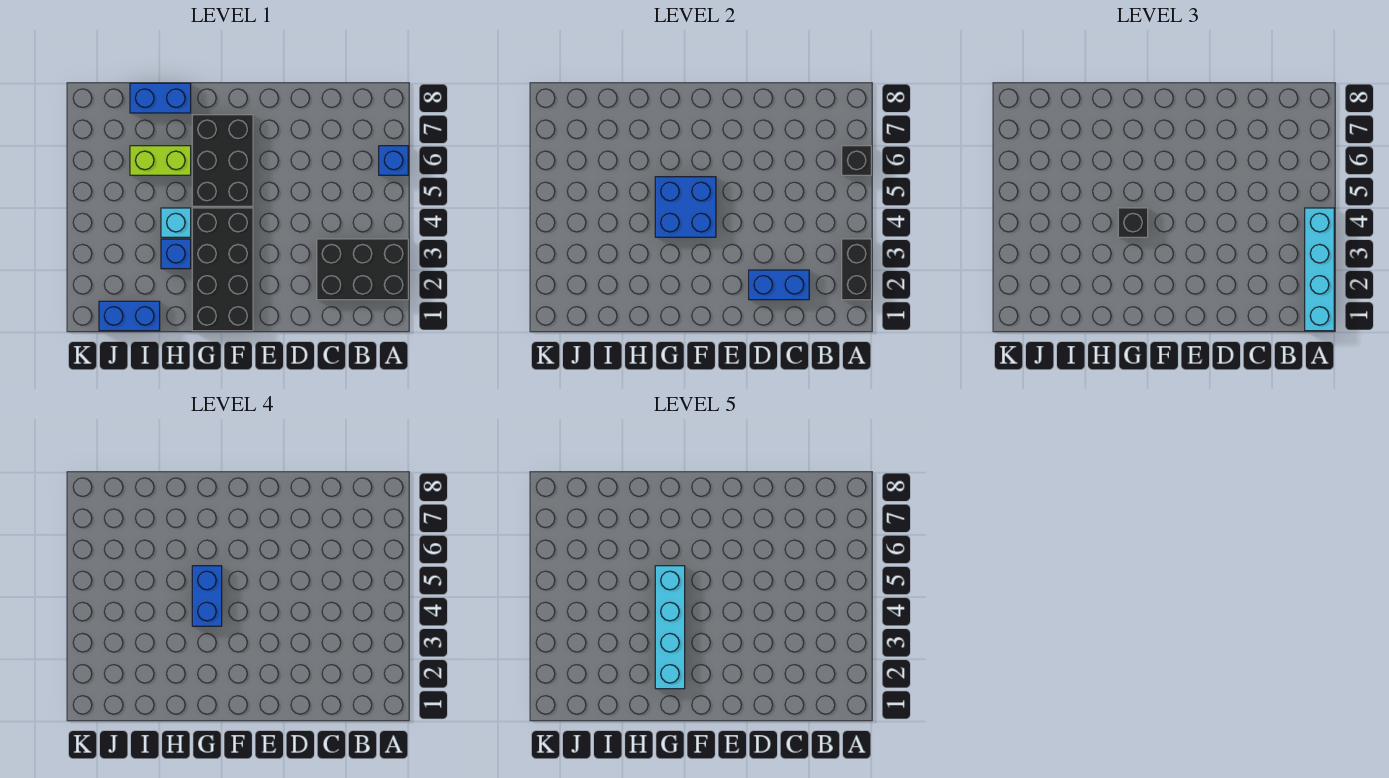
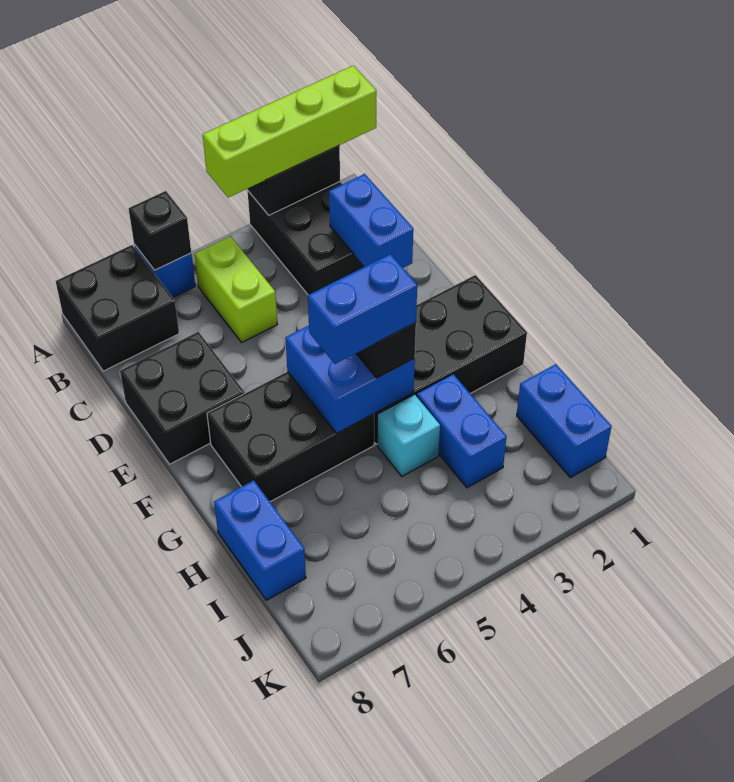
cyan brick A1:A4 level 3 -> lime brick A1:A4 level 3
none -> black brick A7:B8 level 1
none -> black brick D7:E8 level 1
cyan brick G2:G5 level 5 -> none
blue brick H3 level 1 -> blue brick H3:I3 level 1
lime brick H6:I6 level 1 -> lime brick B5:C5 level 1

